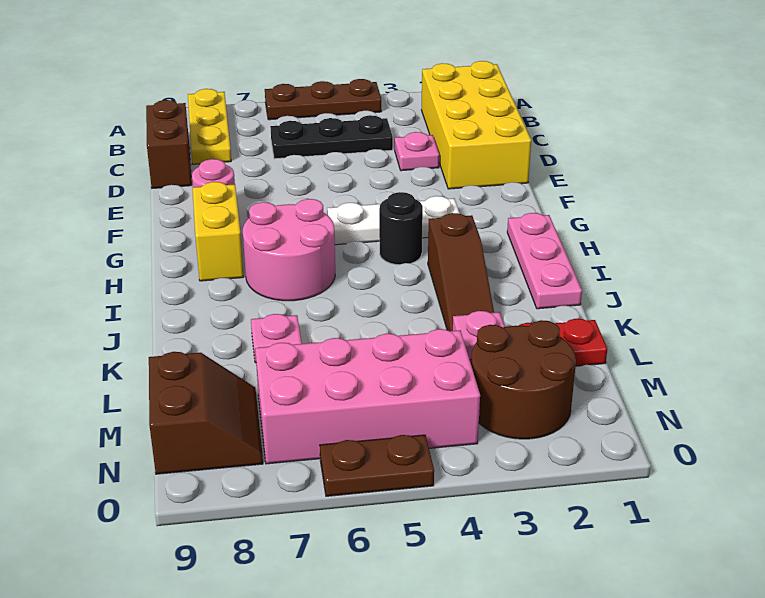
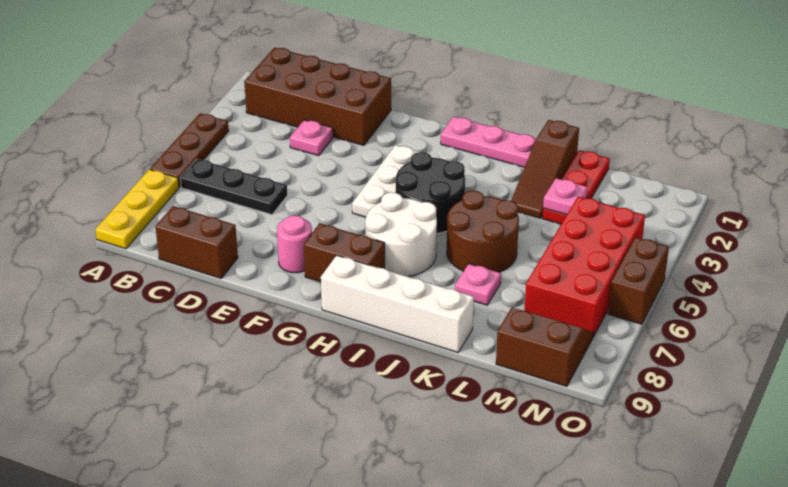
yellow plate A8:C8 level 1 -> yellow plate A7:A9 level 1
yellow brick B1:E2 level 1 -> brown brick B1:E2 level 1
black plate C4:C6 level 1 -> black plate B6:D6 level 1
yellow brick G8:H8 level 1 -> brown brick G8:H8 level 1
black round brick H4 level 1 -> black round brick H4:I5 level 1
pink round brick H6:I7 level 1 -> white round brick H6:I7 level 1
none -> white brick H9:K9 level 1
brown slope I3:K3 level 1 top I -> brown slope K1:K3 level 1 top 1
brown round brick M2:N3 level 1 -> brown round brick J5:K6 level 1
pink brick M4:N7 level 1 -> red brick M4:N7 level 1
brown plate O5:O6 level 1 -> brown brick O5:O6 level 1

